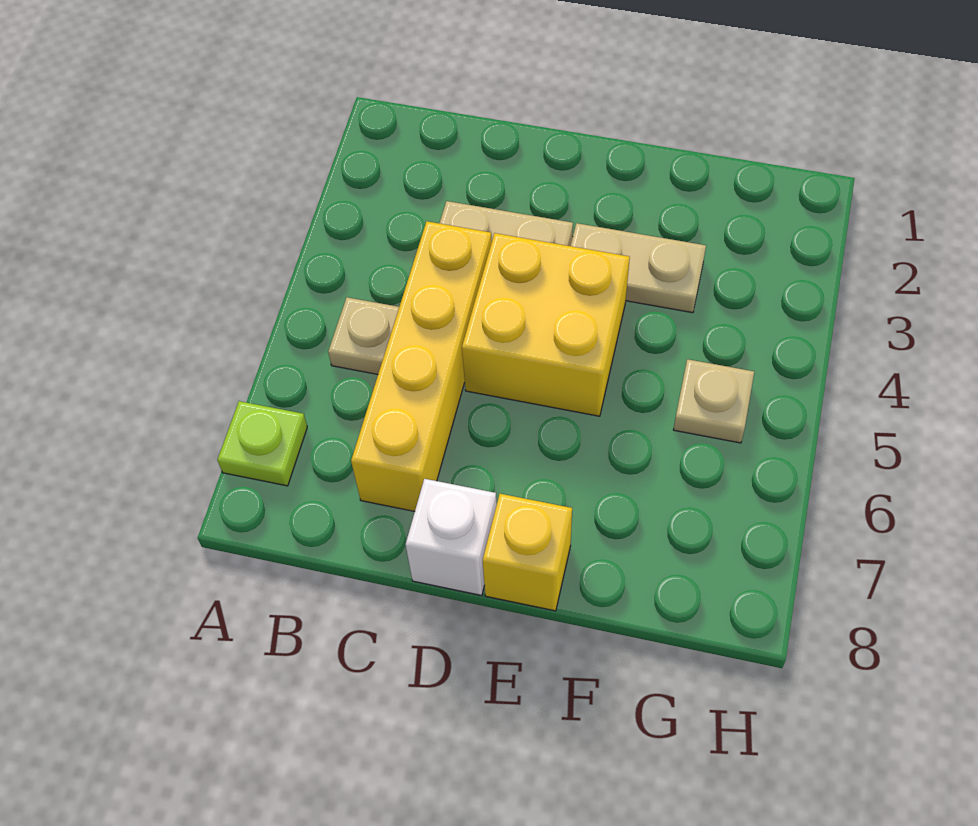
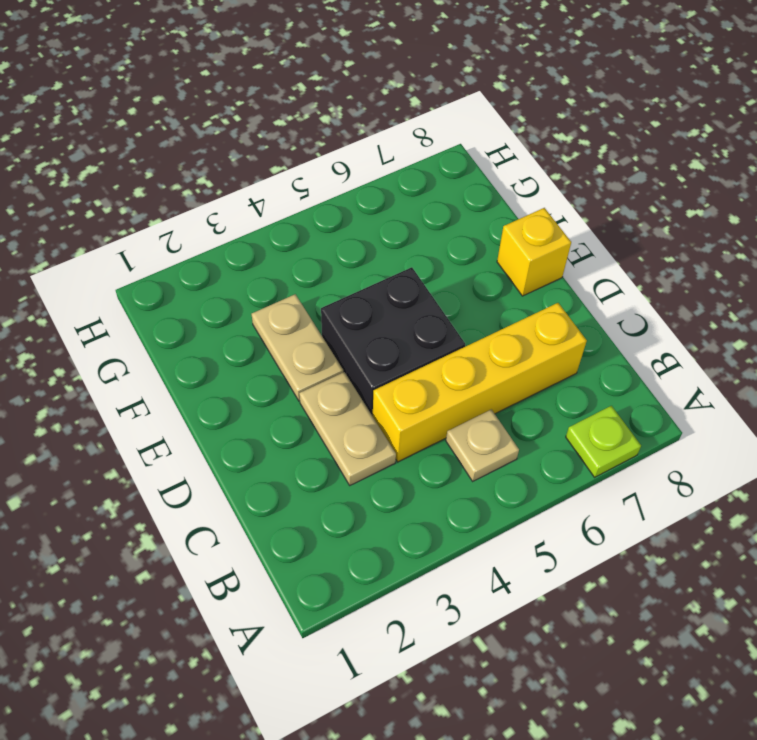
yellow brick D4:E5 level 1 -> black brick D4:E5 level 1
white brick D8 level 1 -> none
tan plate G5 level 1 -> none

